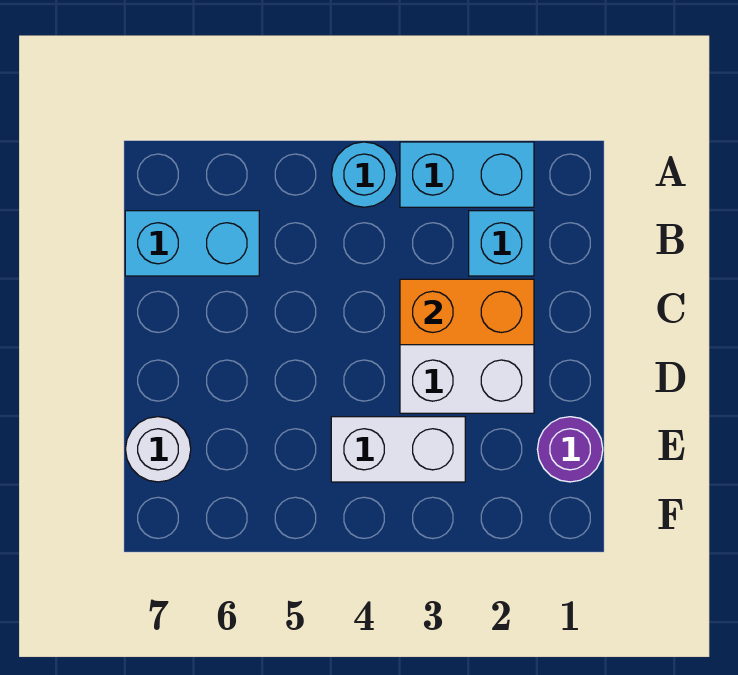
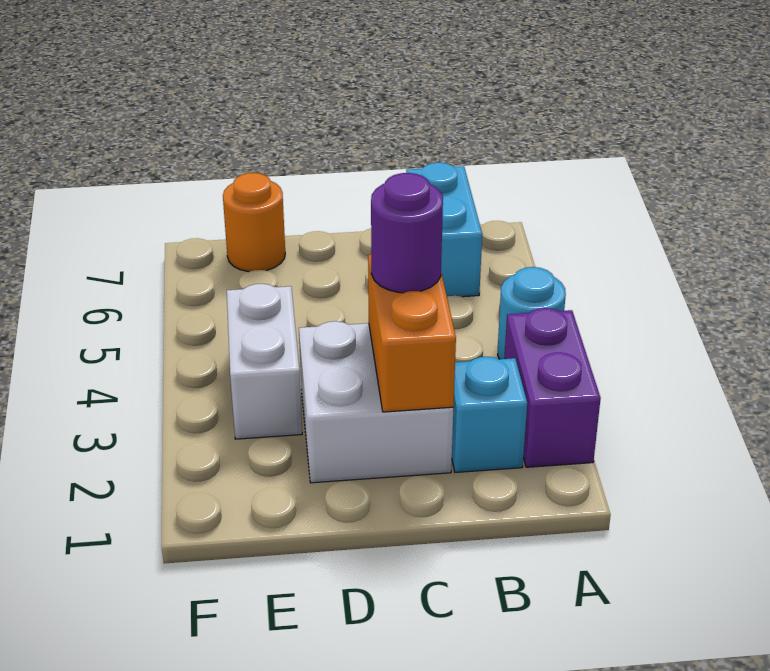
cyan brick A2:A3 level 1 -> purple brick A2:A3 level 1
purple round brick E1 level 1 -> purple round brick C3 level 3
white round brick E7 level 1 -> orange round brick E7 level 1

